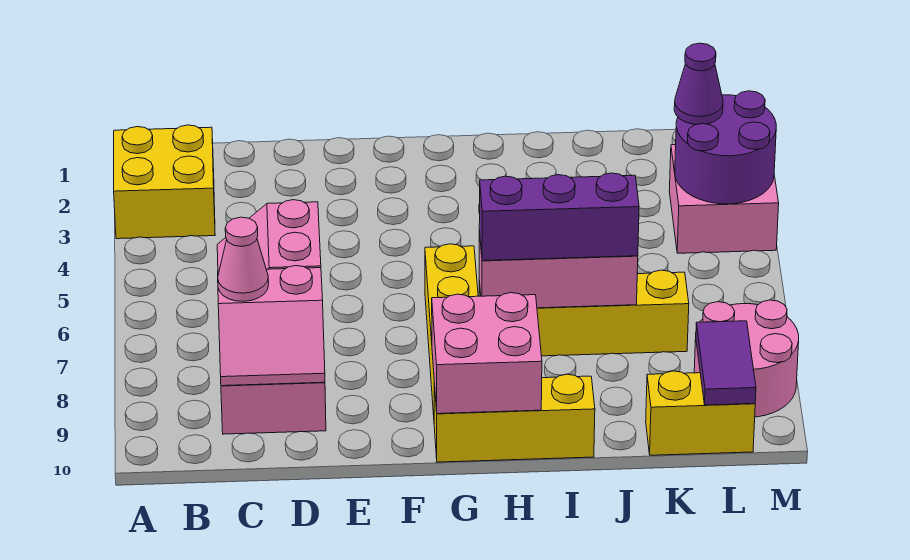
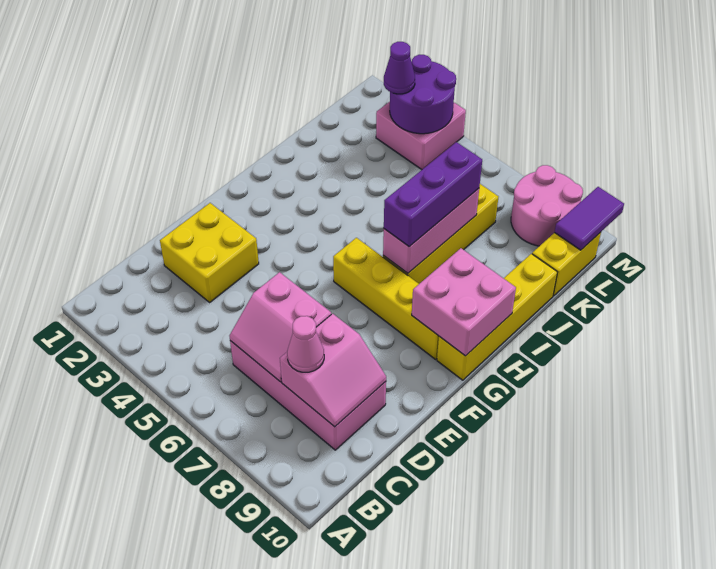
yellow brick A2:B3 level 1 -> yellow brick D2:E3 level 1
yellow brick G10:I10 level 1 -> yellow brick G10:J10 level 1
purple tile L9:L10 level 2 -> purple tile L10:M10 level 2

